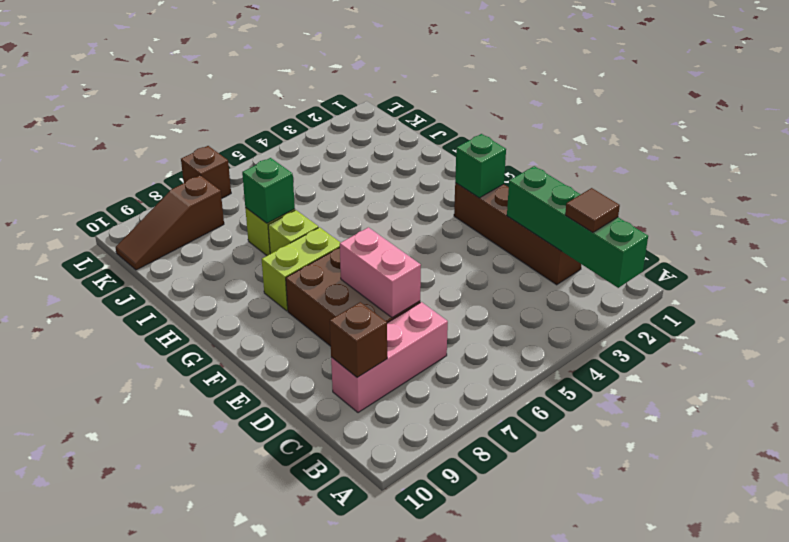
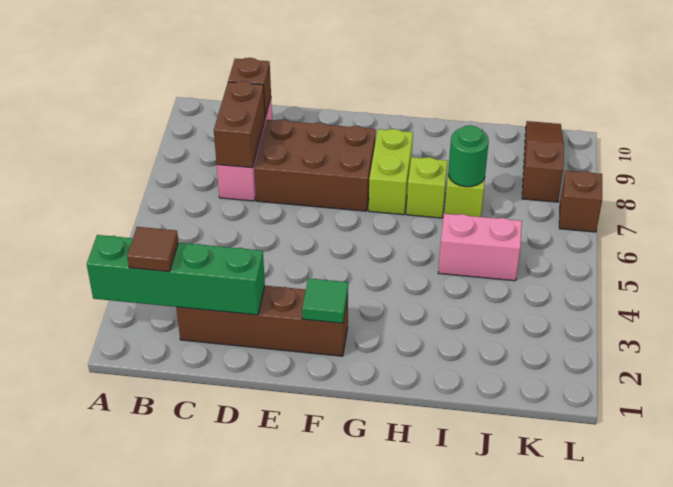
none -> brown brick C7:C8 level 2
pink brick D7:E7 level 2 -> pink brick I5:J5 level 1
green brick F2 level 2 -> green tile F2 level 2
green brick I7 level 2 -> green round brick I7 level 2

